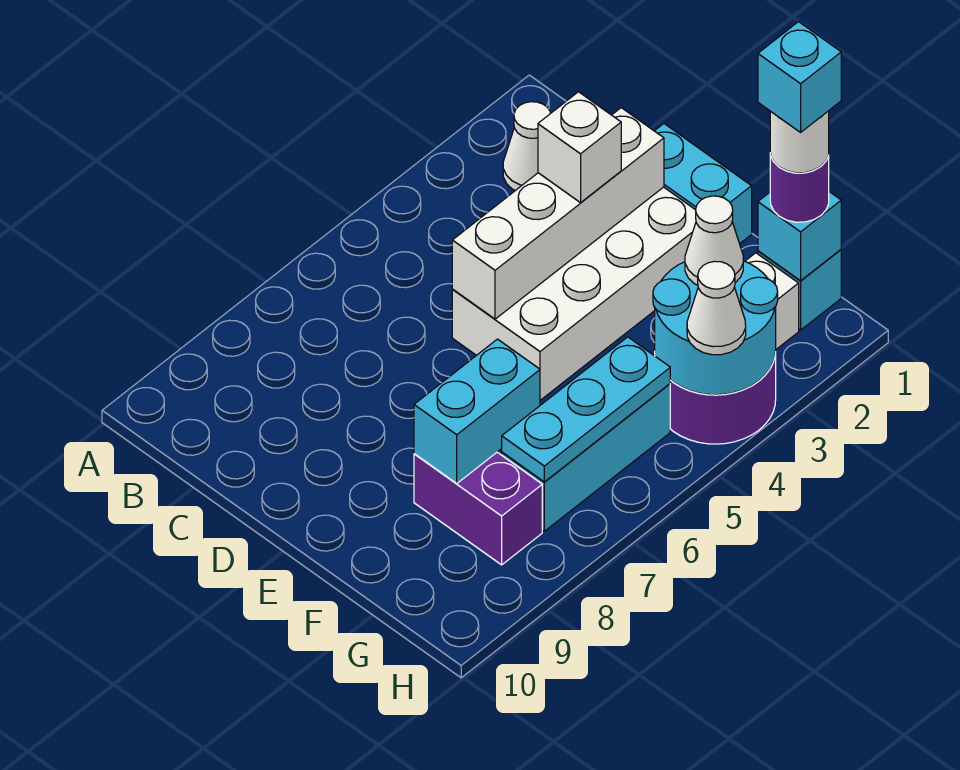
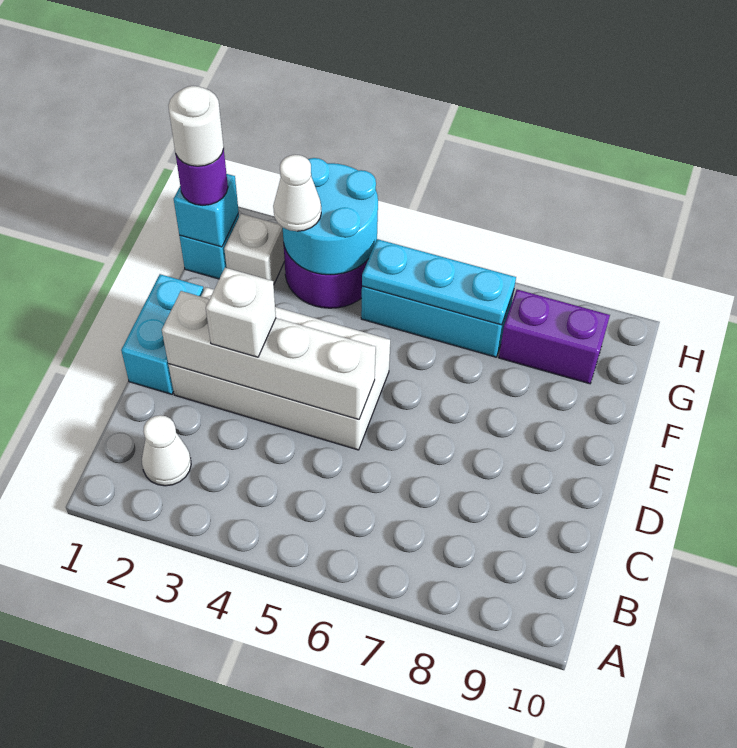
cyan brick F7:F8 level 2 -> none
purple brick F8:G8 level 1 -> purple brick G8:G9 level 1
cyan brick G1 level 5 -> none
white cone H4 level 3 -> none

